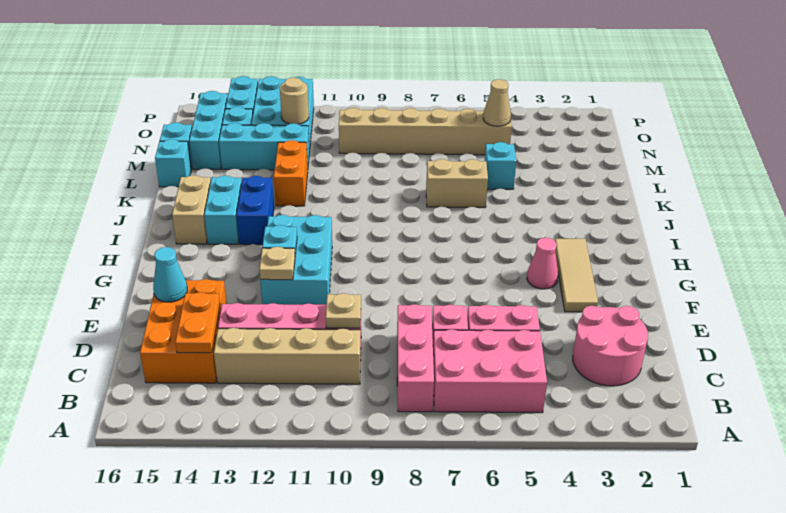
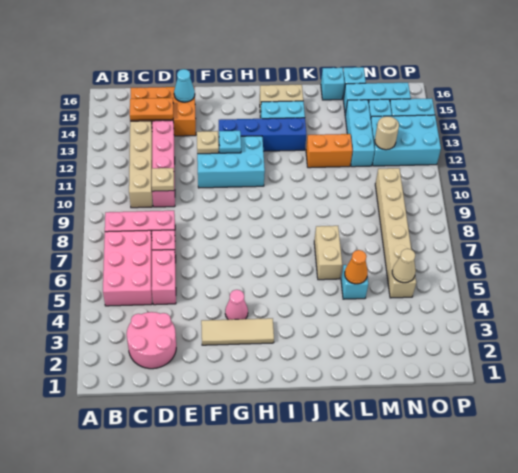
blue brick I13:J13 level 1 -> blue brick G13:J13 level 1
none -> orange cone L5 level 2

